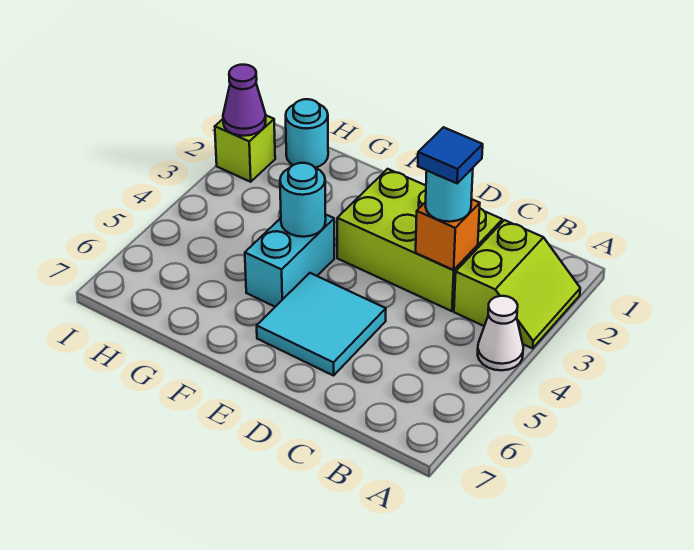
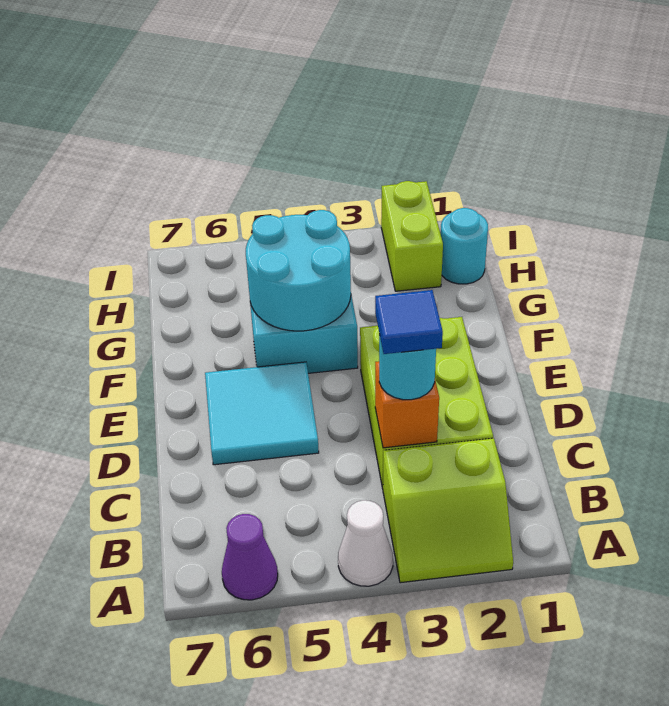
cyan round brick F4 level 2 -> cyan round brick F4:G5 level 2
lime brick I2 level 1 -> lime brick H2:I2 level 1
purple cone I2 level 2 -> purple cone A6 level 1

